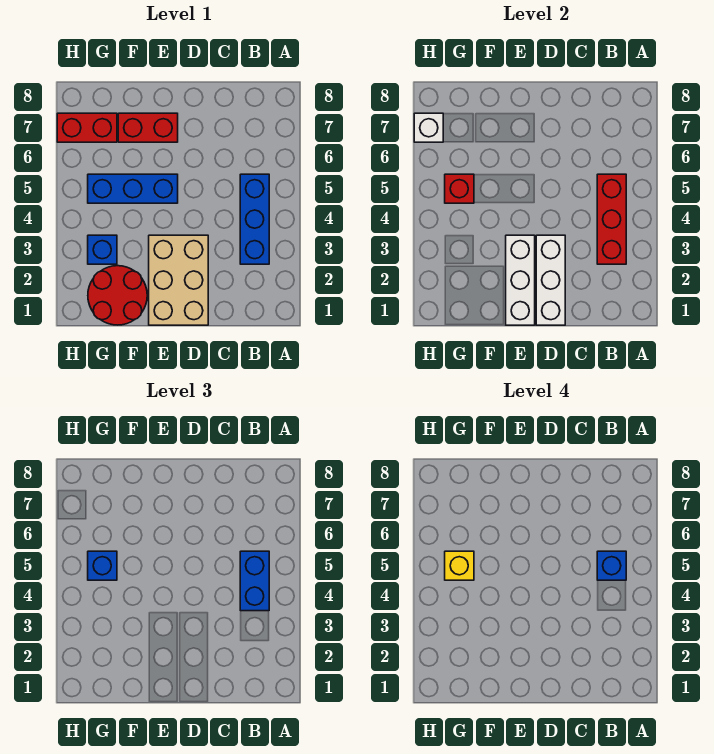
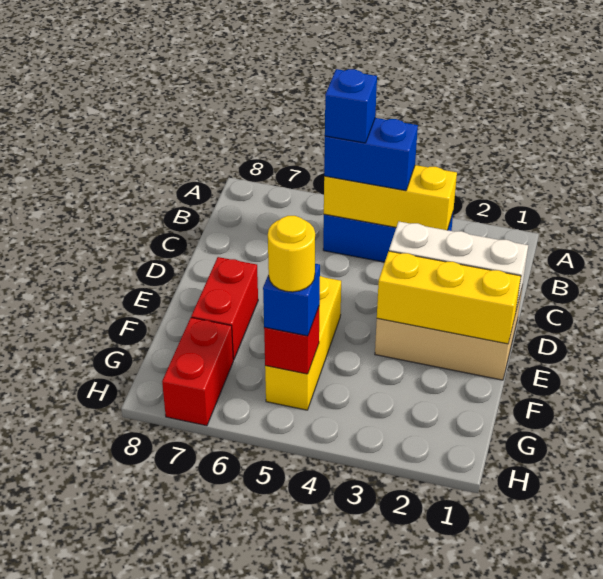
red brick B3:B5 level 2 -> yellow brick B3:B5 level 2
white brick E1:E3 level 2 -> yellow brick E1:E3 level 2
blue brick E5:G5 level 1 -> yellow brick E5:G5 level 1
red round brick F1:G2 level 1 -> none
blue brick G3 level 1 -> none
yellow brick G5 level 4 -> yellow round brick G5 level 4
white brick H7 level 2 -> none

